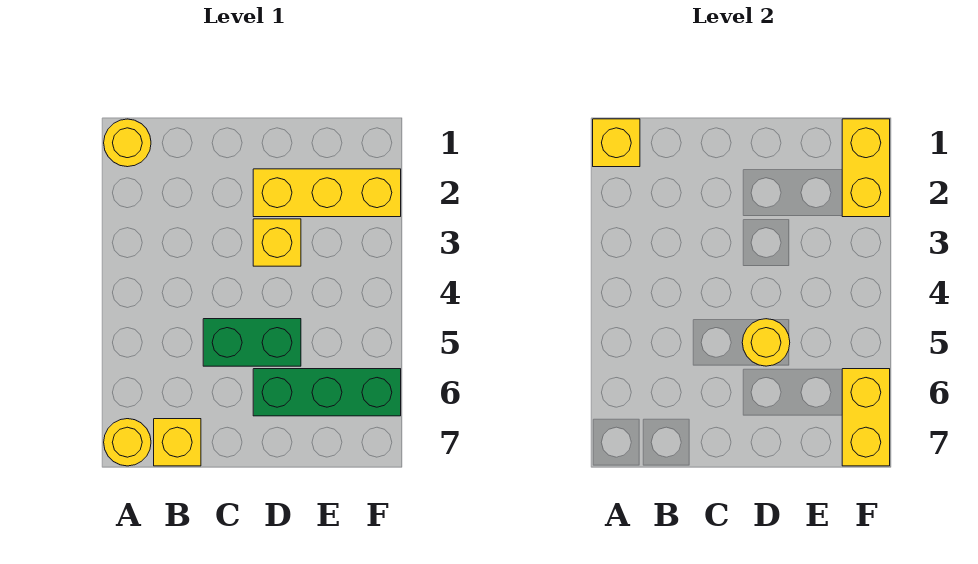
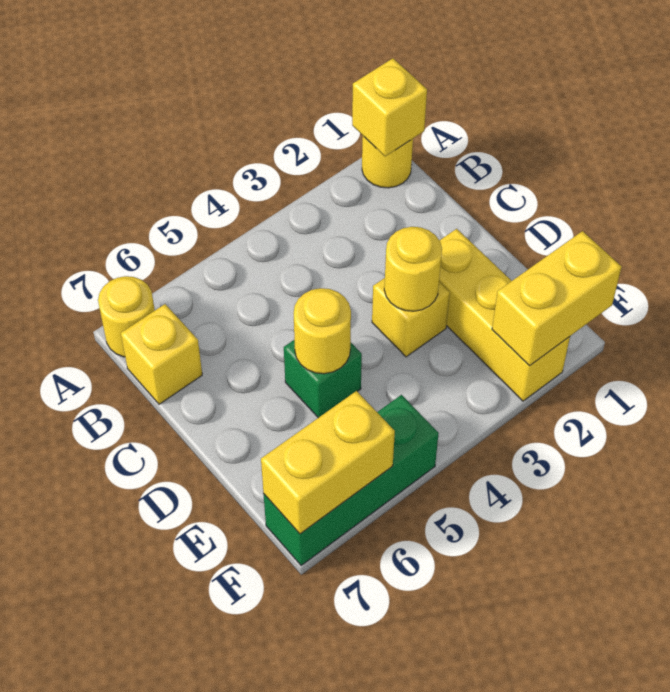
green brick C5:D5 level 1 -> green brick D5 level 1
none -> yellow round brick D3 level 2
green brick D6:F6 level 1 -> green brick F5:F7 level 1

